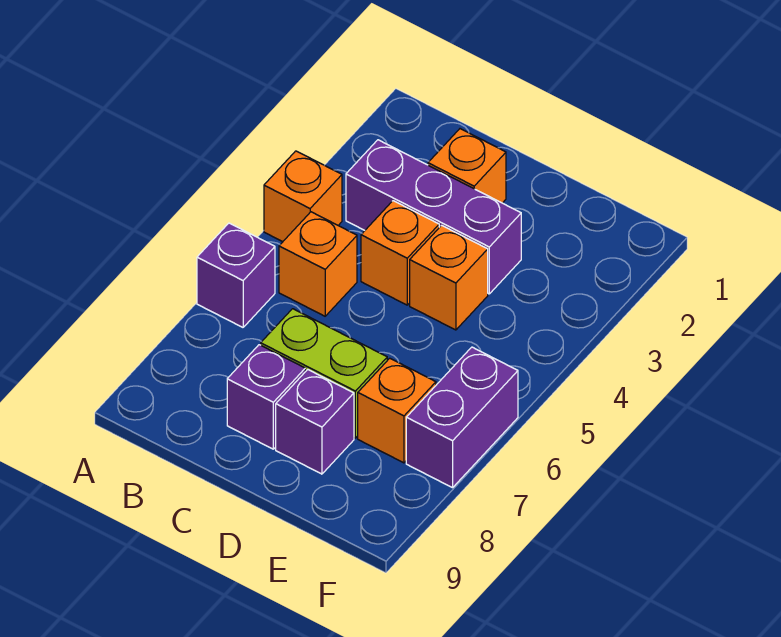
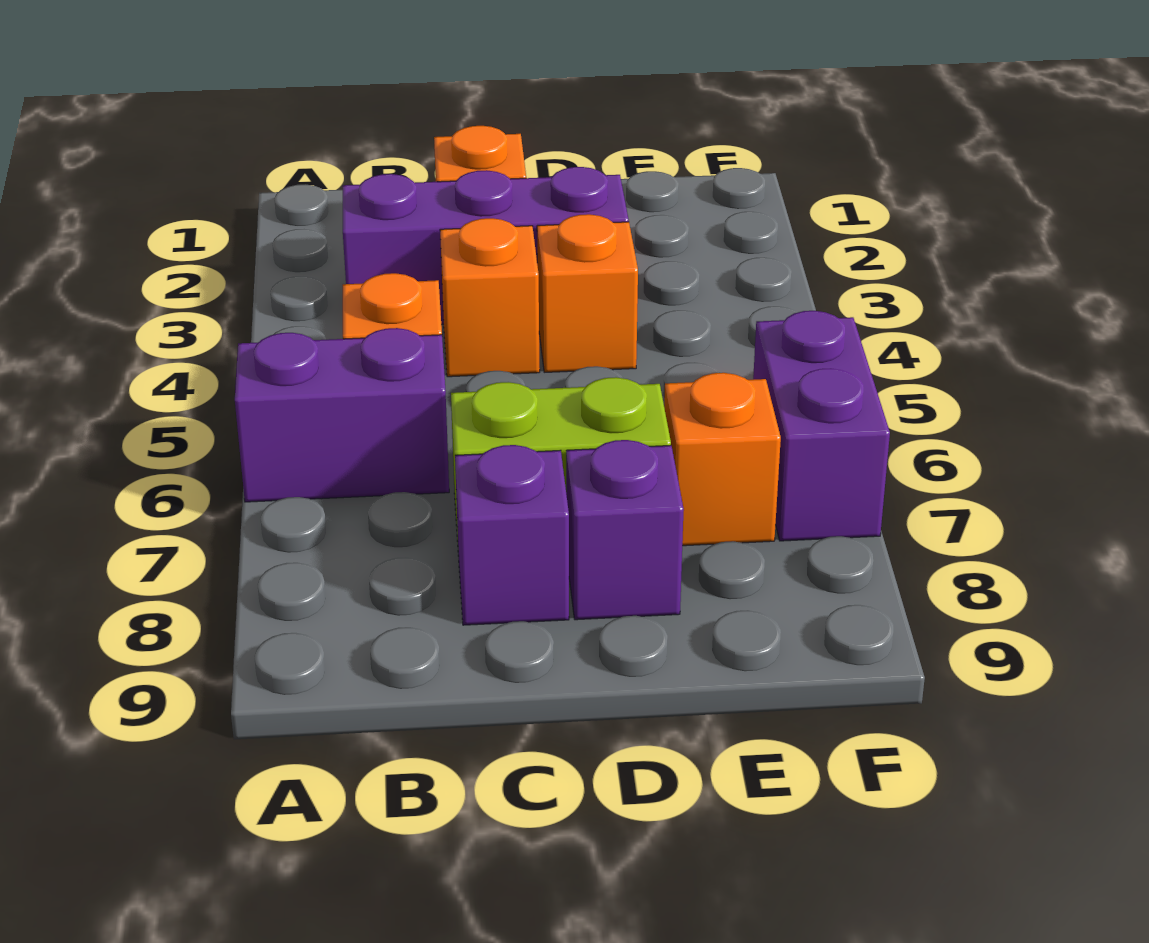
orange brick A4 level 1 -> none
purple brick A6 level 1 -> purple brick A6:B6 level 1

